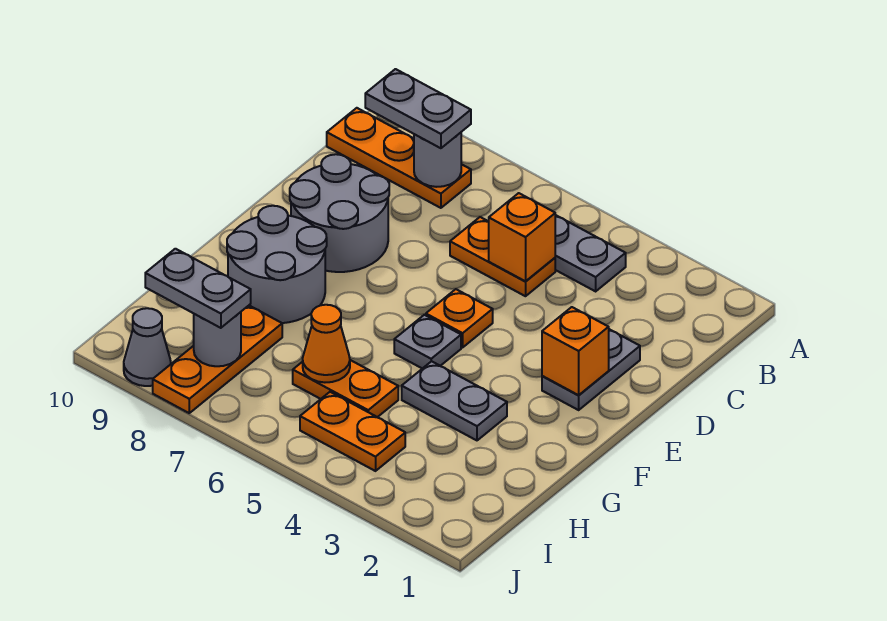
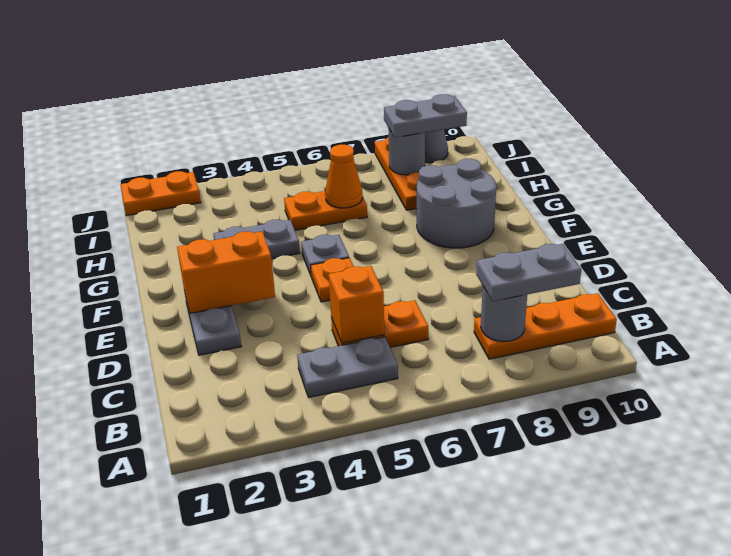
grey round brick D8:E9 level 1 -> none
orange brick E2 level 2 -> orange brick E2:E3 level 2
orange plate I4:I5 level 1 -> orange plate J1:J2 level 1

